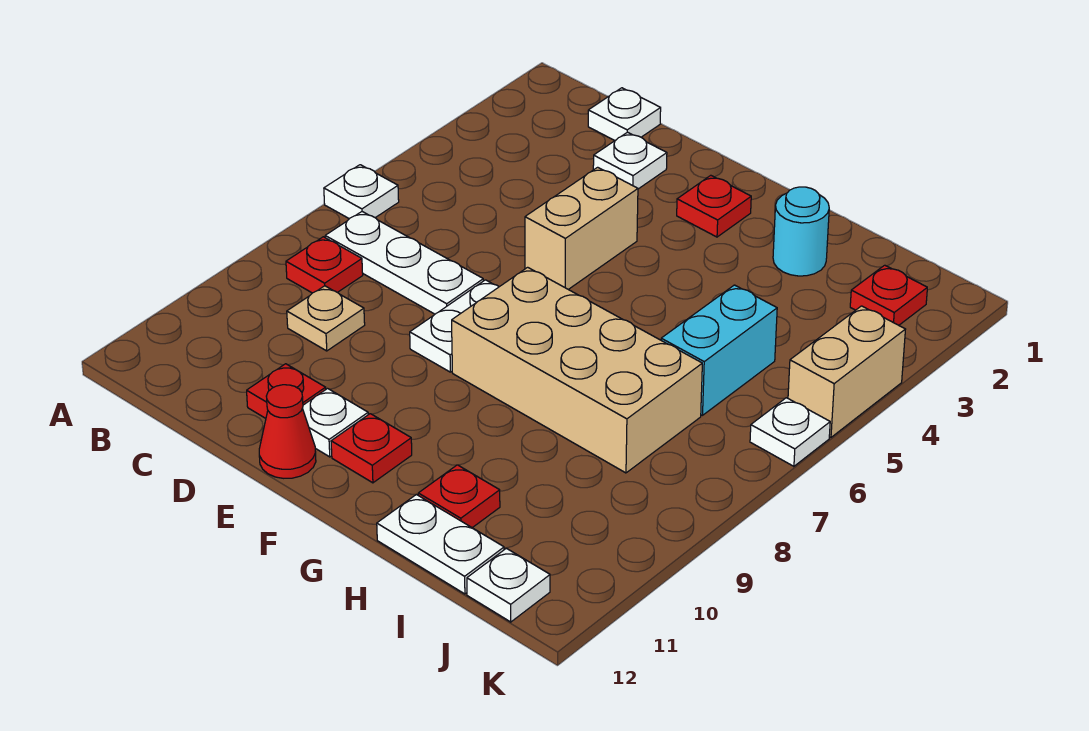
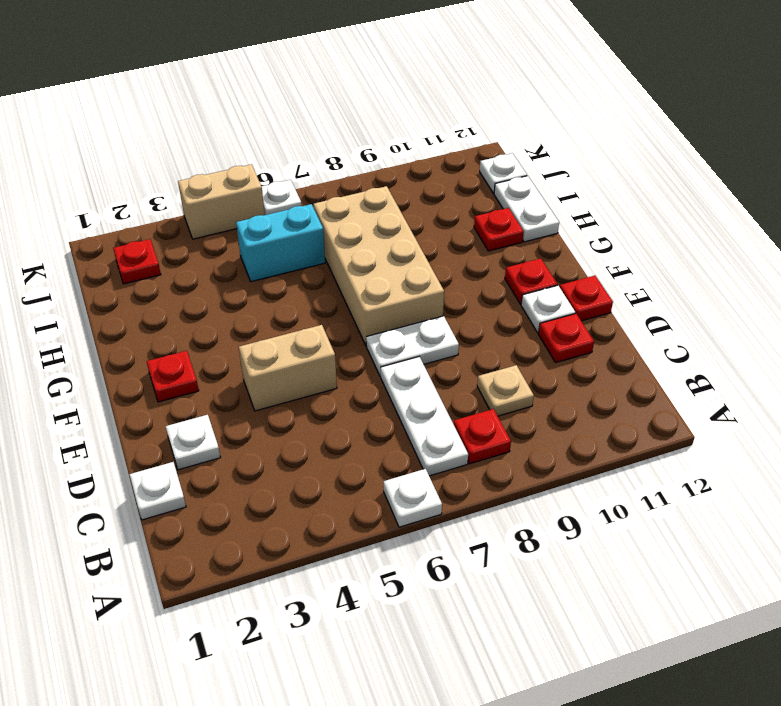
red cone E12 level 1 -> red plate E12 level 1
cyan round brick H2 level 1 -> none

